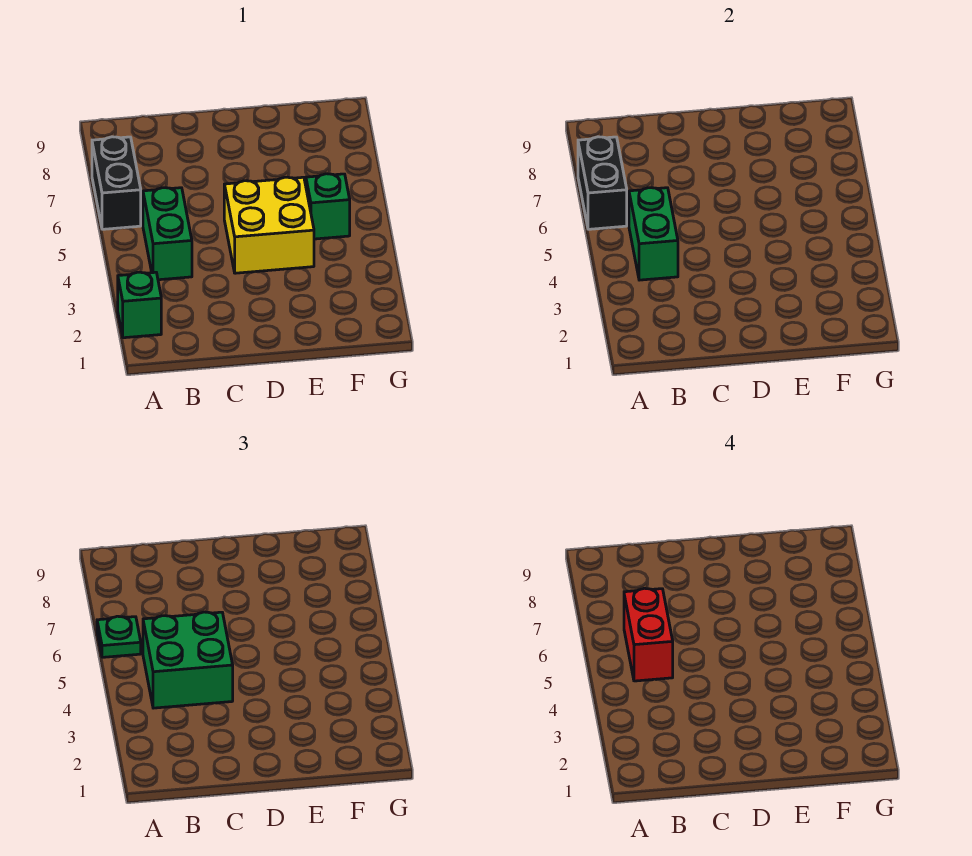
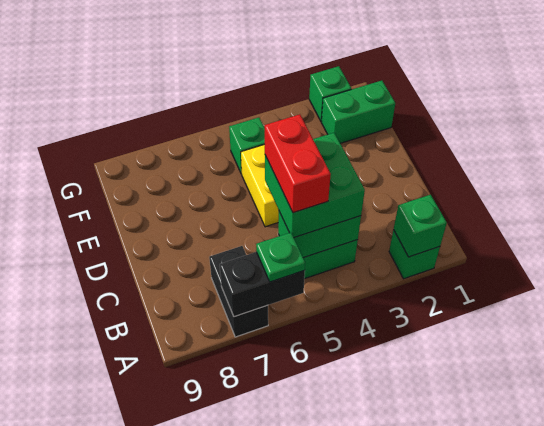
none -> green brick A2 level 2
black brick A6:A7 level 1 -> black brick A7:B7 level 1
red brick B5:B6 level 4 -> red brick B5:C5 level 4
none -> green brick F1:F2 level 1
none -> green brick G2 level 1

